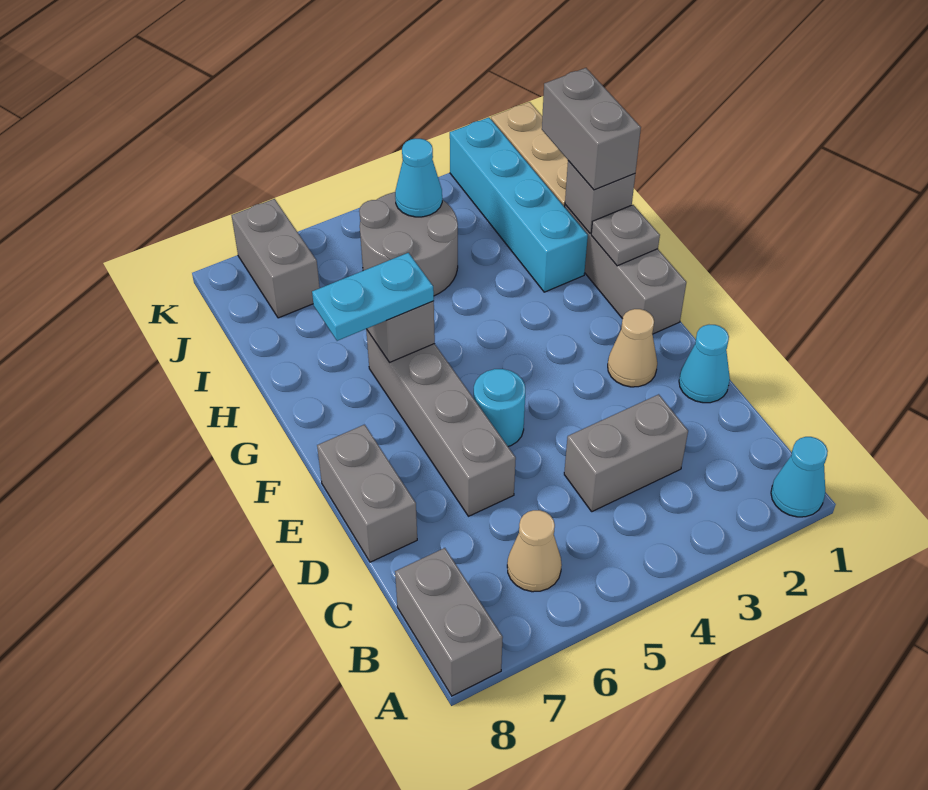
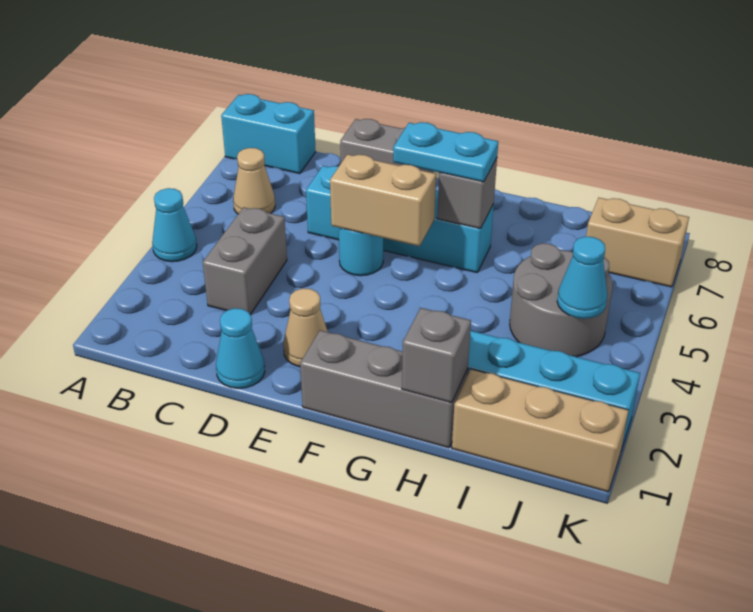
cyan cone A1 level 1 -> cyan cone A4 level 1
grey brick A8:B8 level 1 -> cyan brick A8:B8 level 1
grey brick D6:G6 level 1 -> cyan brick D6:G6 level 1
none -> tan brick E5:F5 level 2
grey plate G1 level 2 -> none
cyan plate G6:G7 level 3 -> cyan plate F6:G6 level 3
grey brick H1:I1 level 3 -> none
grey brick J7:K7 level 1 -> tan brick J7:K7 level 1

